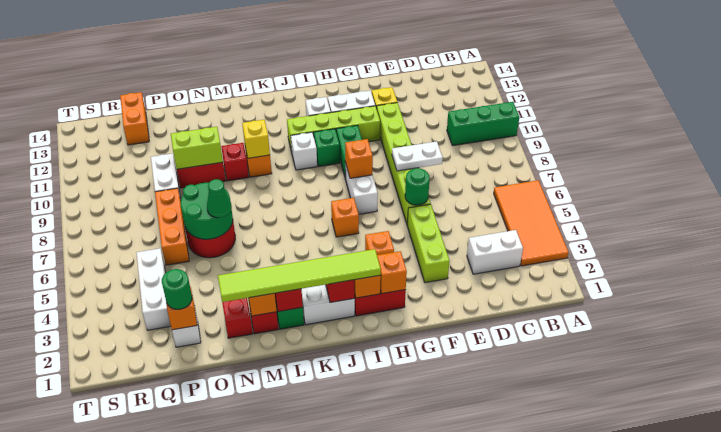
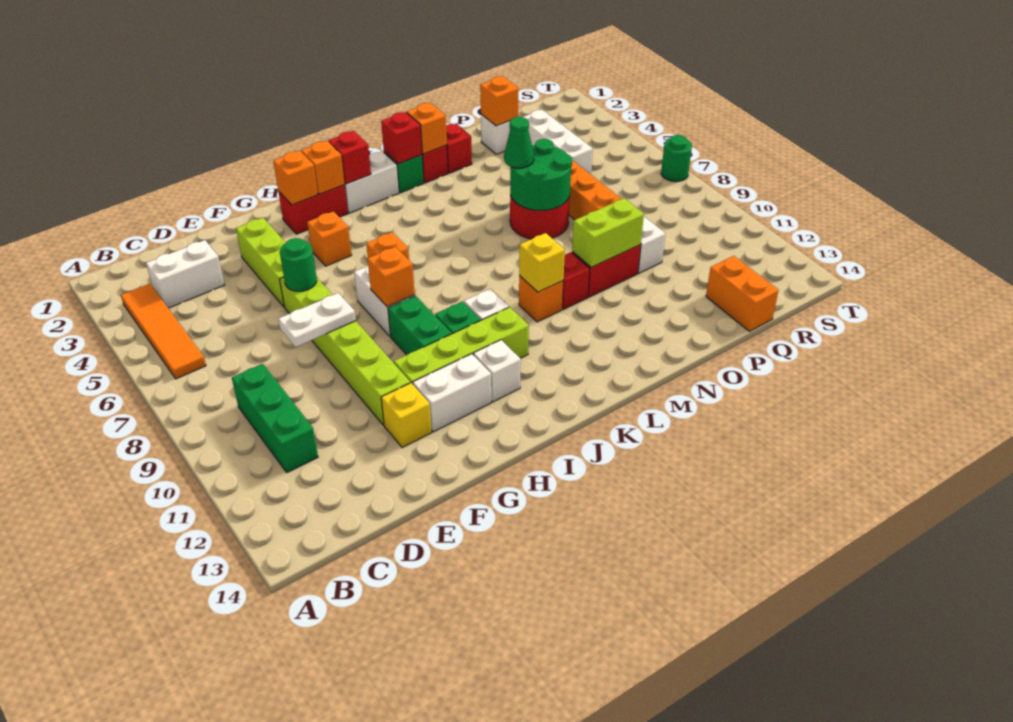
orange tile A3:B6 level 1 -> orange tile B3:B6 level 1
green brick A10:C10 level 1 -> green brick C9:C11 level 1
lime tile I2:N2 level 3 -> none
green round brick P2 level 3 -> green round brick T7 level 1

